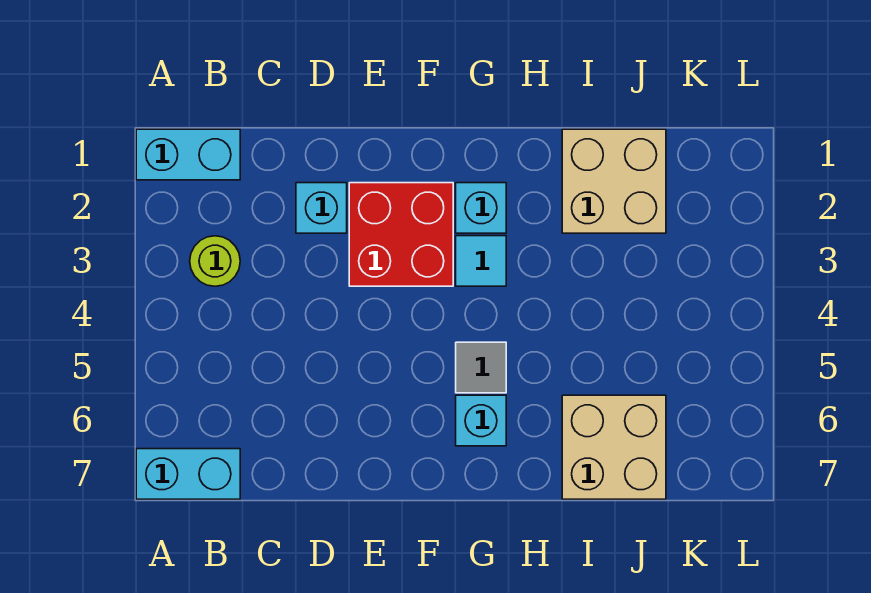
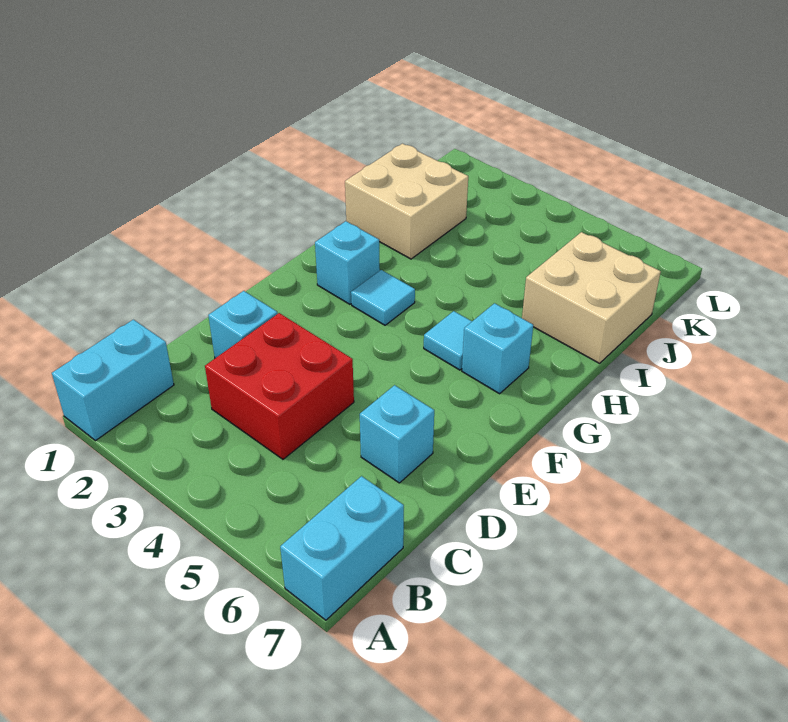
lime round brick B3 level 1 -> none
none -> cyan brick D6 level 1
red brick E2:F3 level 1 -> red brick C3:D4 level 1
grey tile G5 level 1 -> cyan tile G5 level 1

